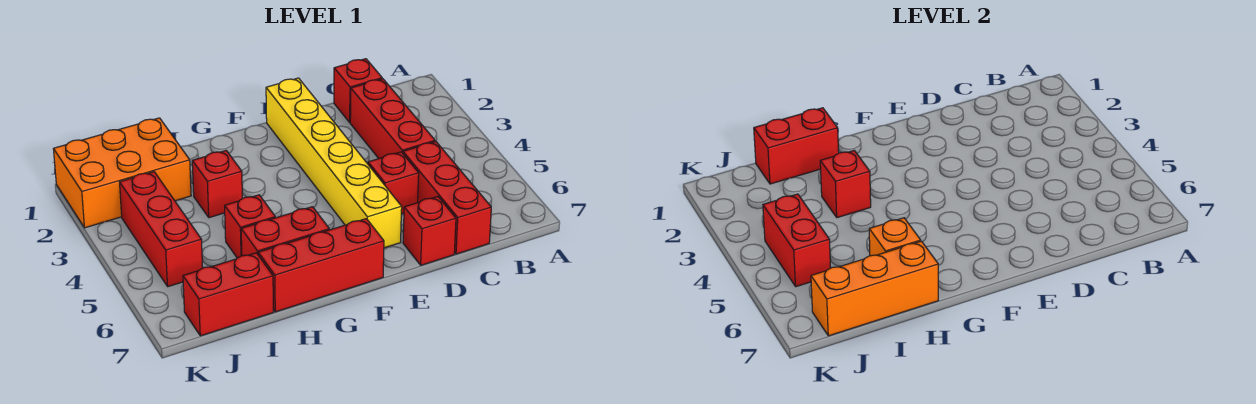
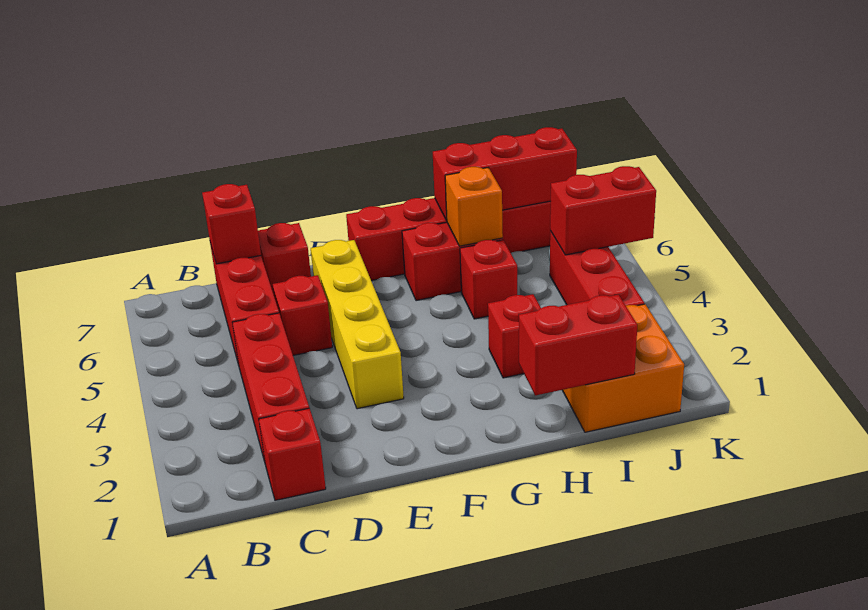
yellow brick E1:E6 level 1 -> yellow brick E3:E6 level 1
red brick H3 level 2 -> red brick C7 level 2
orange brick H7:J7 level 2 -> red brick H7:J7 level 2
orange brick I1:K2 level 1 -> orange brick I1:J2 level 1
red brick J4:J5 level 2 -> red brick J5:K5 level 2

